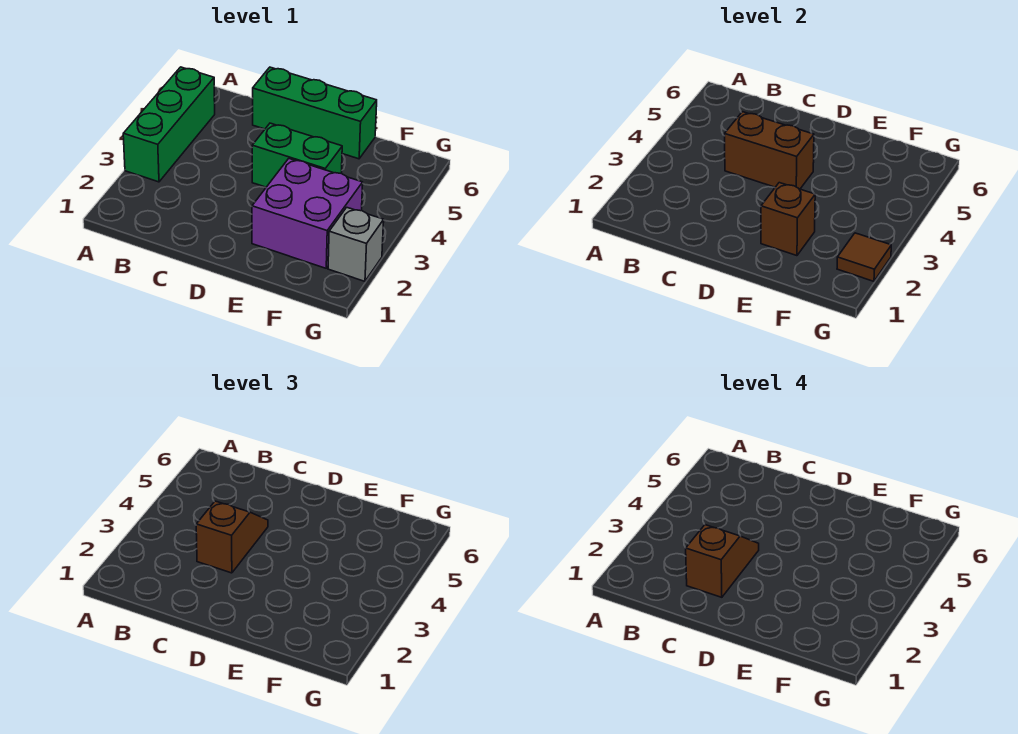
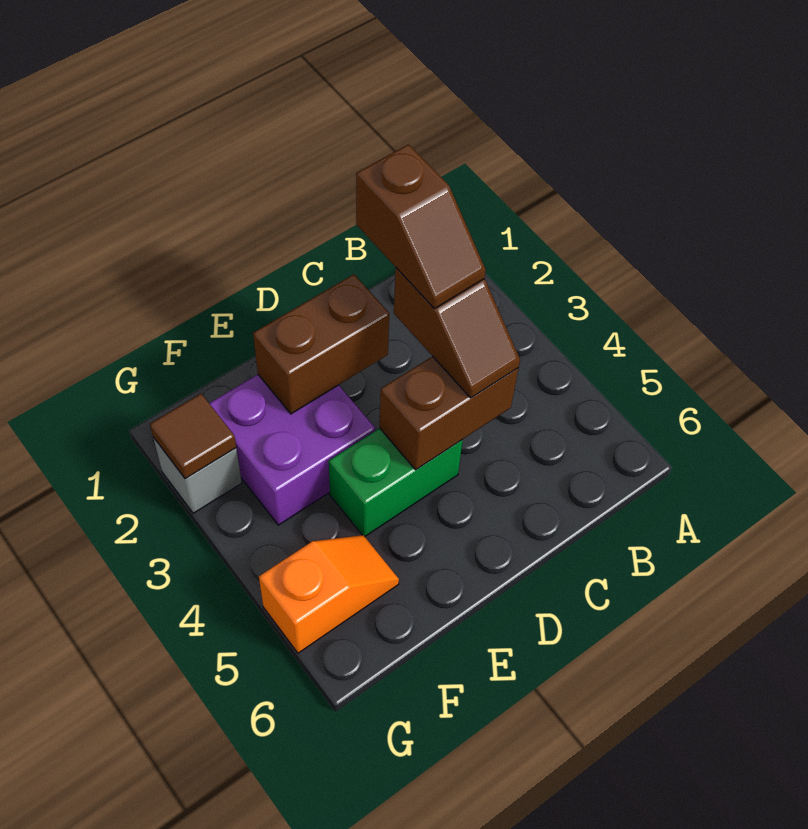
green brick A3:A5 level 1 -> none
green brick C6:E6 level 1 -> none
brown brick E2 level 2 -> brown brick D2:E2 level 2
none -> orange slope F5:G5 level 1 top G

